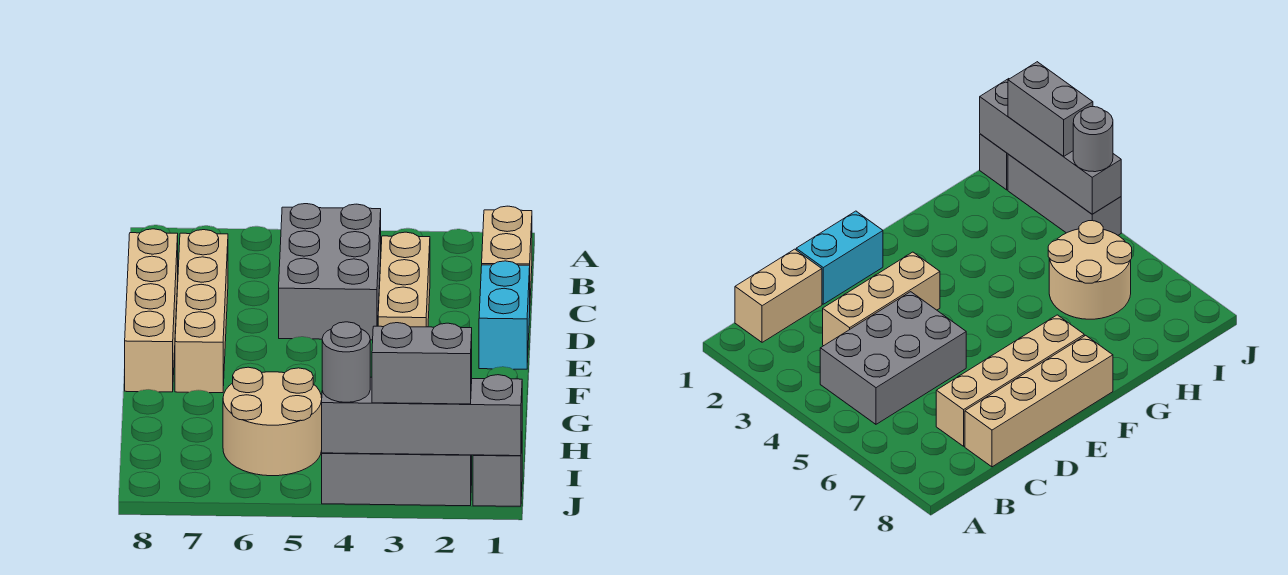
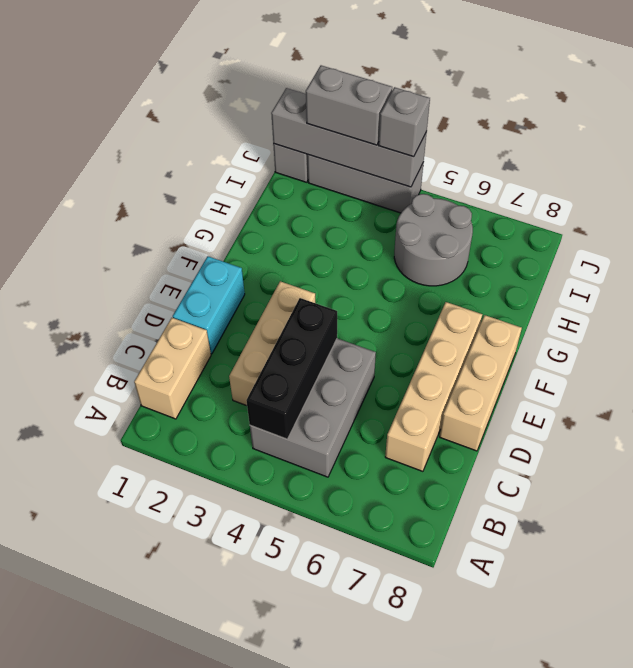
none -> black brick B4:D4 level 2
tan brick C8:F8 level 1 -> tan brick D8:F8 level 1
tan round brick H5:I6 level 1 -> grey round brick H5:I6 level 1
grey round brick J4 level 3 -> grey brick J4 level 3

